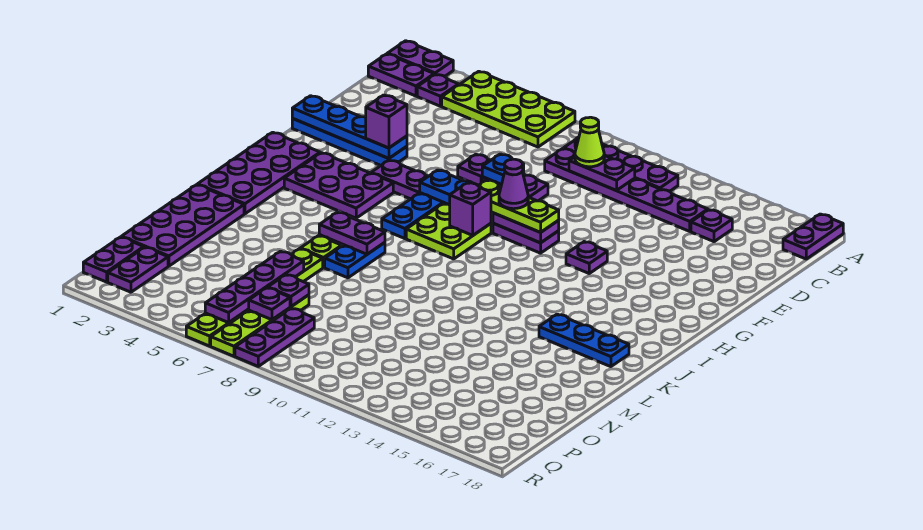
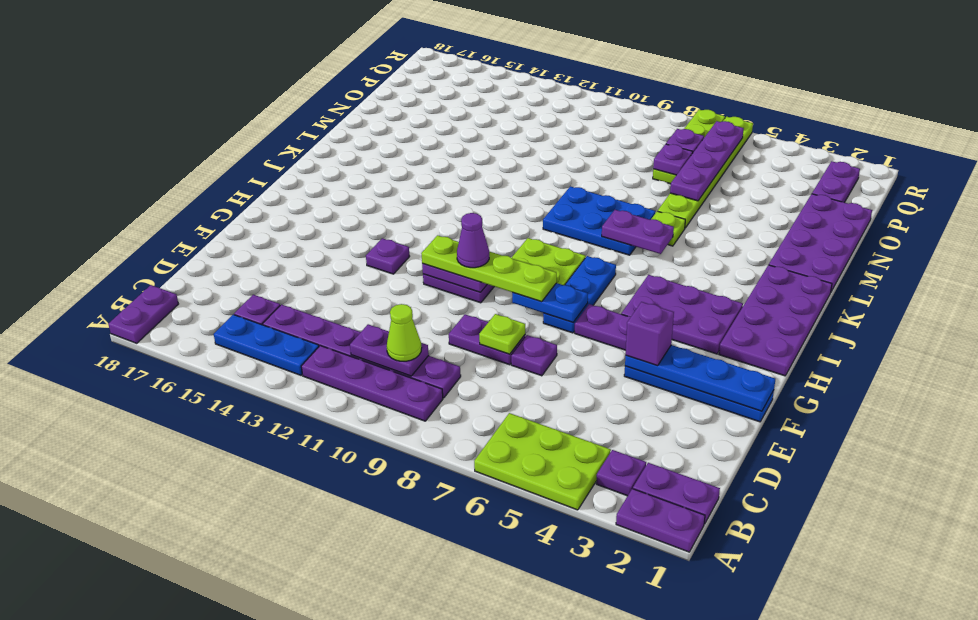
lime plate A4:B7 level 1 -> lime plate A4:B6 level 1
blue plate E8 level 2 -> lime plate E8 level 2
lime plate G9:G11 level 3 -> lime plate G8:G11 level 3
purple brick H9 level 2 -> none
blue plate K7:L7 level 1 -> blue plate K7:L9 level 1
blue plate K15:K17 level 1 -> blue plate B13:B15 level 1
purple plate P1:Q1 level 1 -> none
purple plate P8:R8 level 1 -> none

